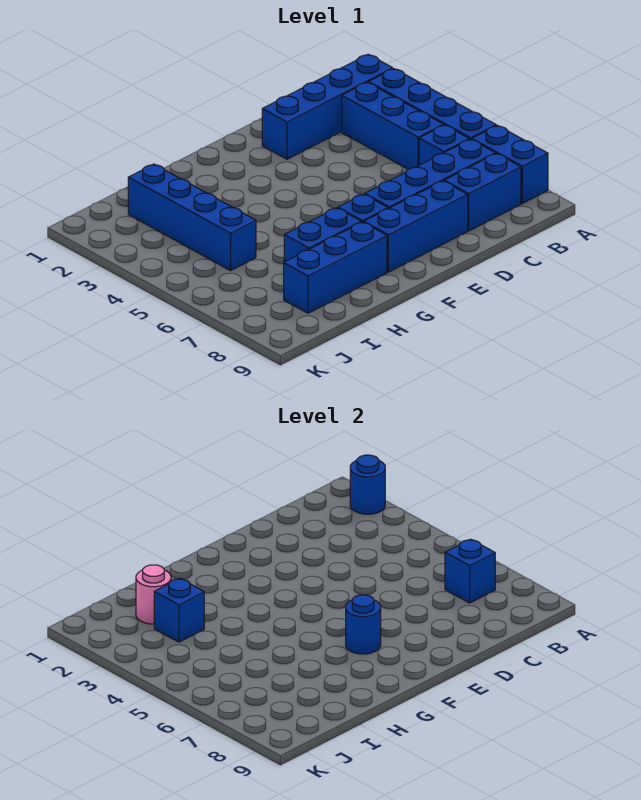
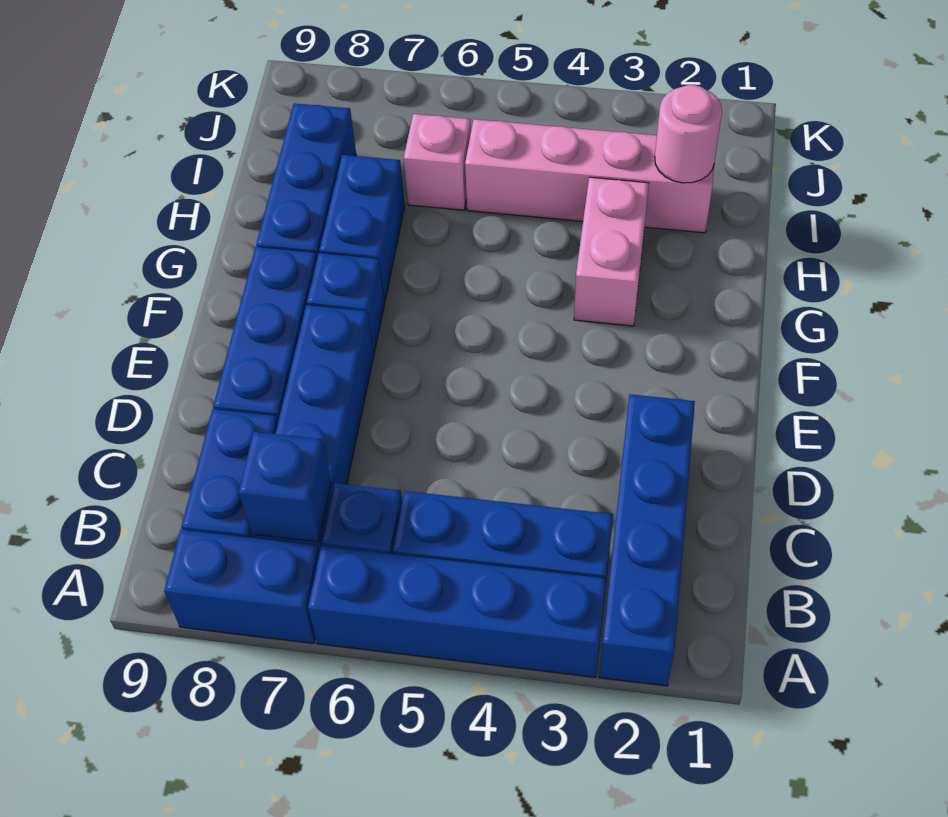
blue round brick A2 level 2 -> none
blue round brick F7 level 2 -> none
none -> pink brick G3:H3 level 1
blue brick I2:I5 level 1 -> pink brick I2:I5 level 1
blue brick I3 level 2 -> none
none -> pink brick I6 level 1

